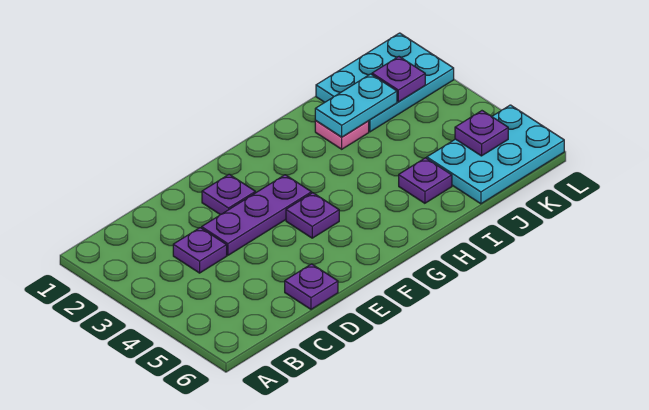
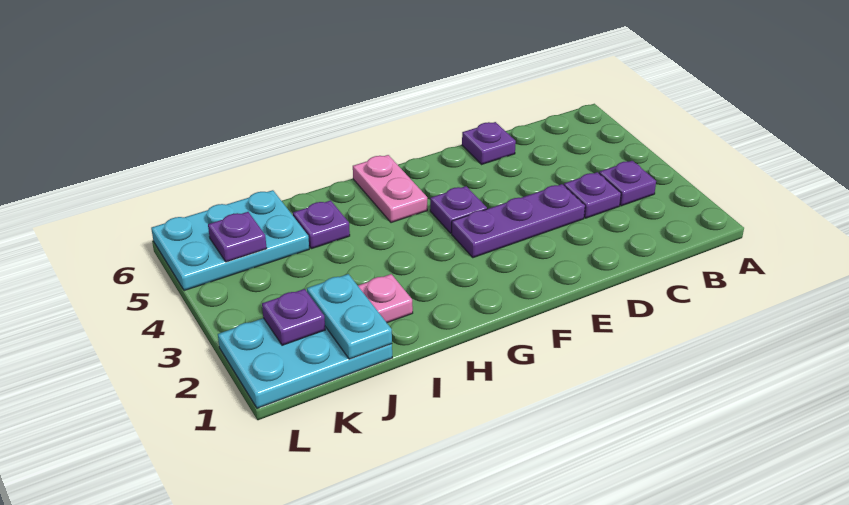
purple plate E2 level 1 -> purple plate B3 level 1
none -> pink plate G5:G6 level 1
cyan plate I2:J2 level 2 -> cyan plate J1:J2 level 2

